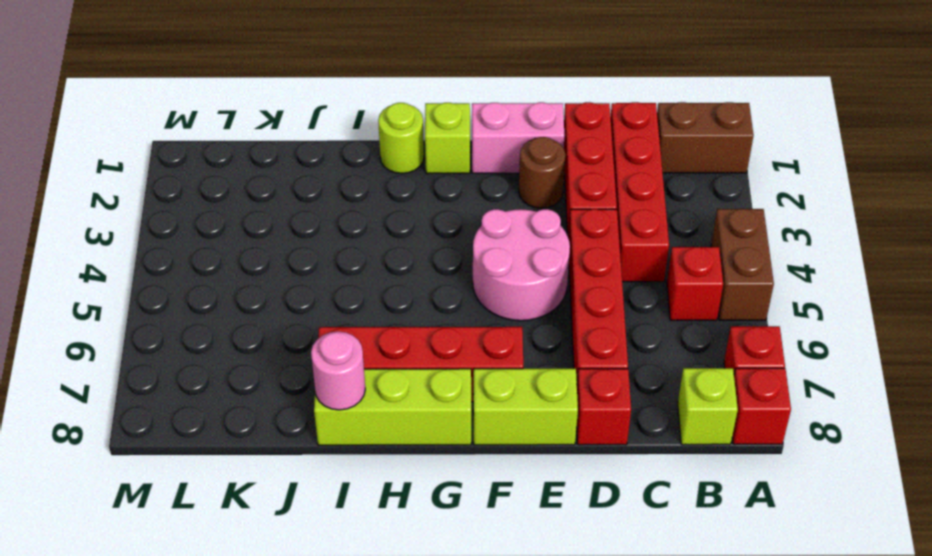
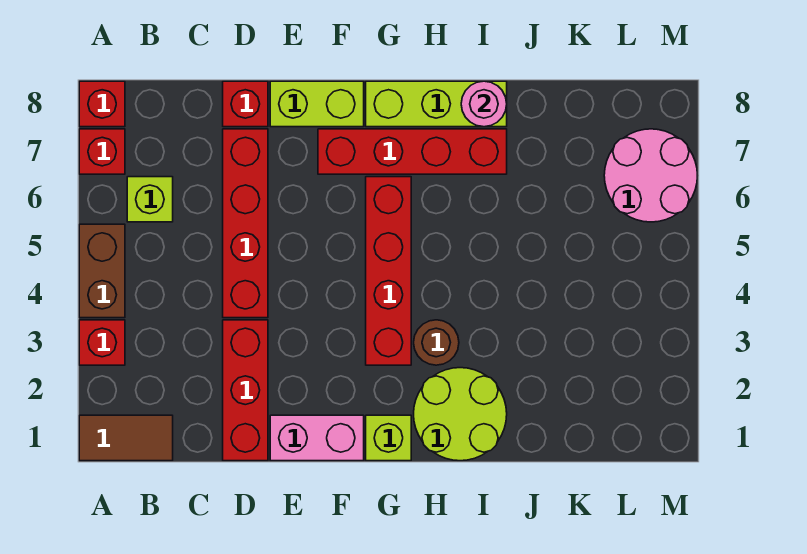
brown brick A1:B1 level 1 -> brown tile A1:B1 level 1
red brick B5 level 1 -> red brick A3 level 1
lime brick B8 level 1 -> lime brick B6 level 1
red brick C1:C4 level 1 -> red brick G3:G6 level 1
brown round brick E2 level 1 -> brown round brick H3 level 1
pink round brick E4:F5 level 1 -> pink round brick L6:M7 level 1
lime round brick H1 level 1 -> lime round brick H1:I2 level 1

